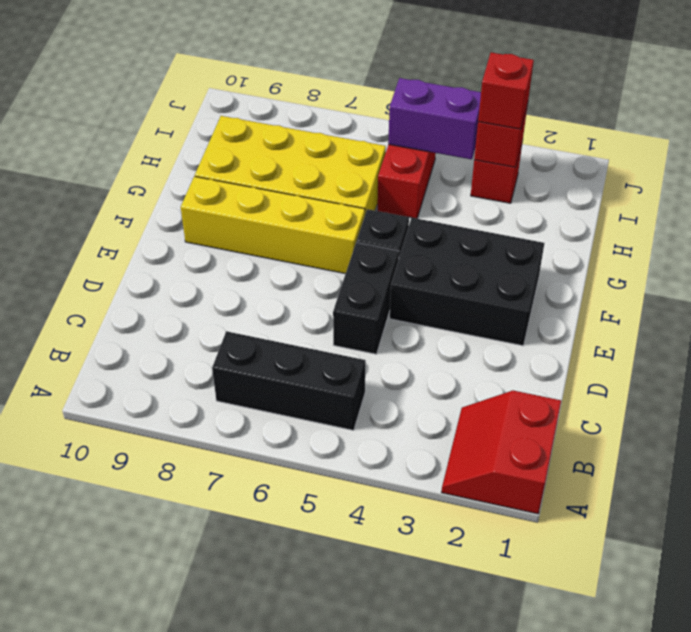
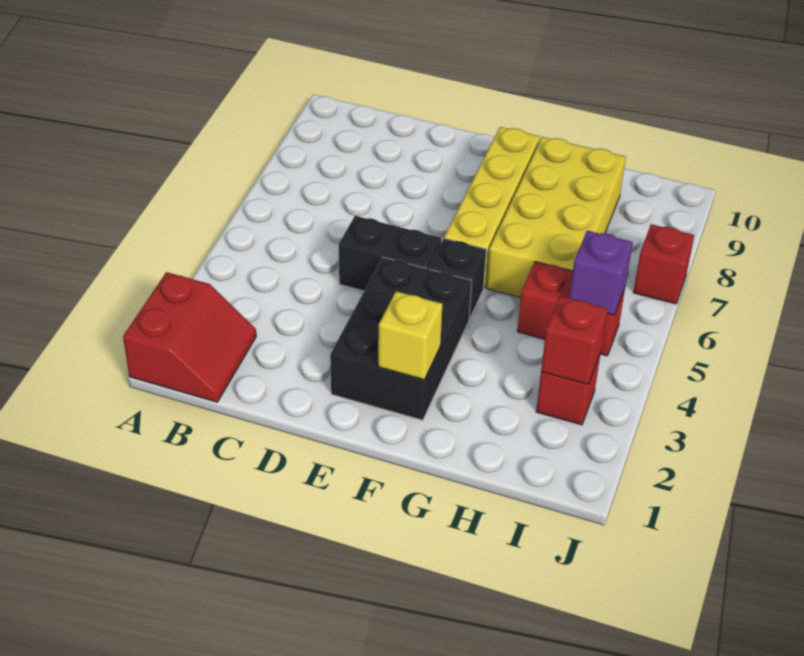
red slope A1:B2 level 1 top 1 -> red slope A1:B2 level 1 top A
black brick B5:B7 level 1 -> none
none -> yellow brick F2 level 2
red brick I3 level 3 -> red brick J7 level 1
purple brick I4:I5 level 2 -> purple brick I5 level 2

